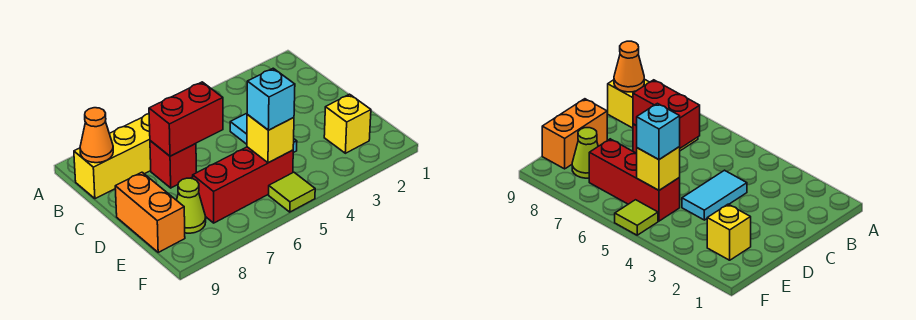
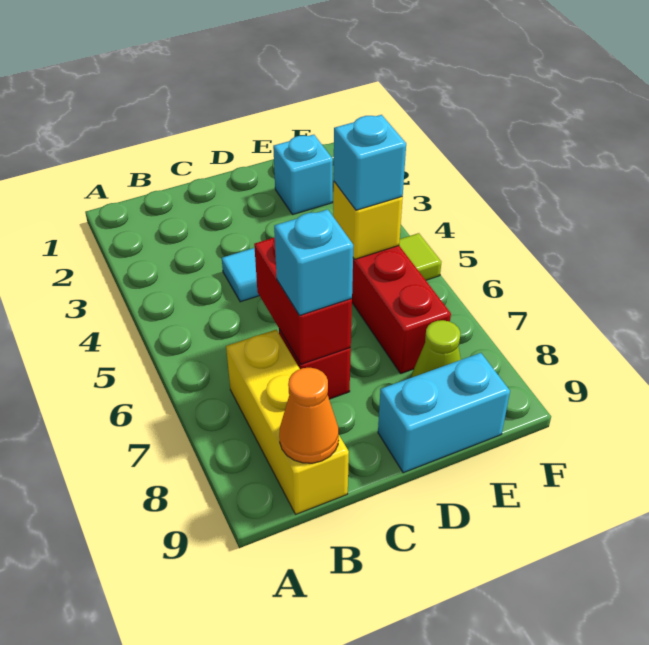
none -> cyan brick C7 level 3
orange brick D9:E9 level 1 -> cyan brick D9:E9 level 1
yellow brick E2 level 1 -> cyan brick E2 level 1

